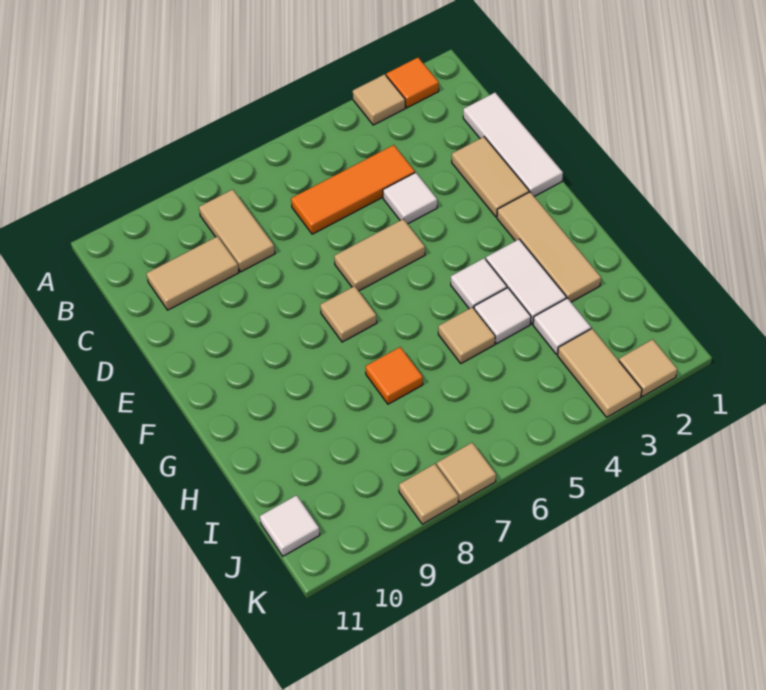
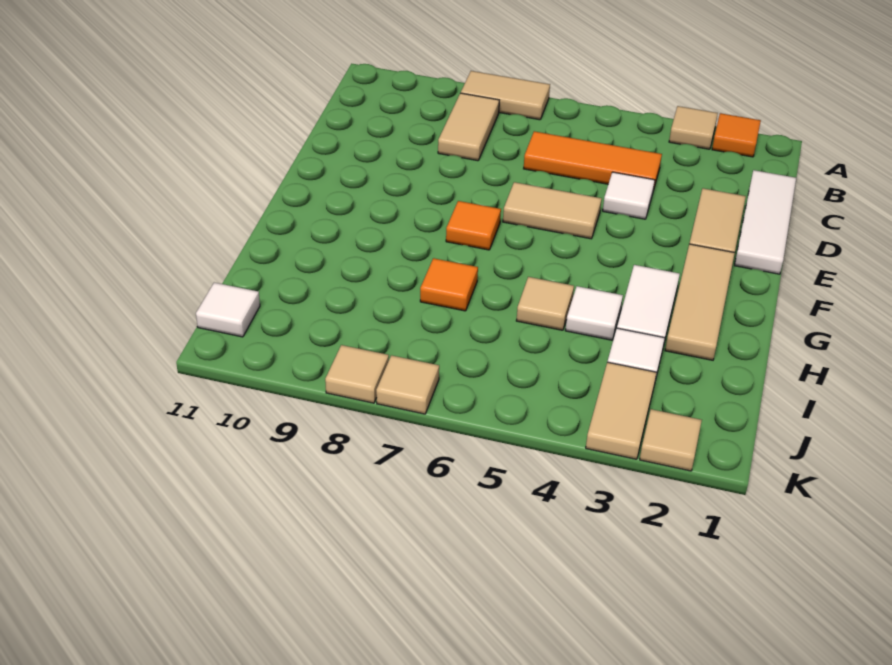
tan tile C9:C10 level 1 -> tan tile A7:A8 level 1
tan tile F7 level 1 -> orange tile F7 level 1
white tile G4 level 1 -> none

